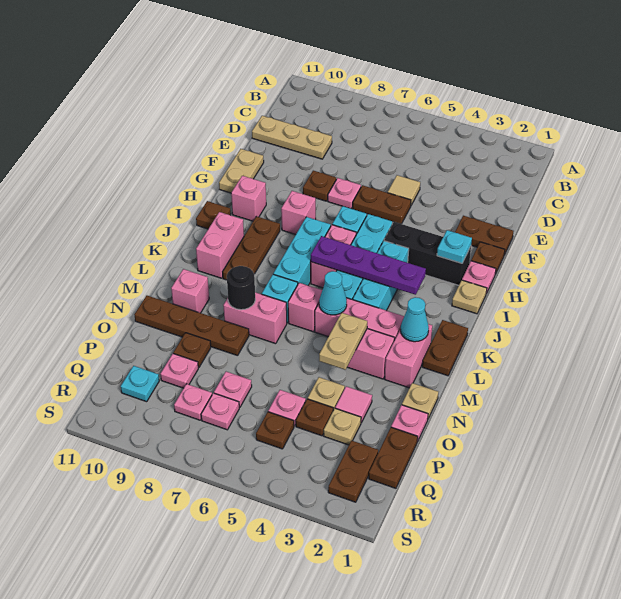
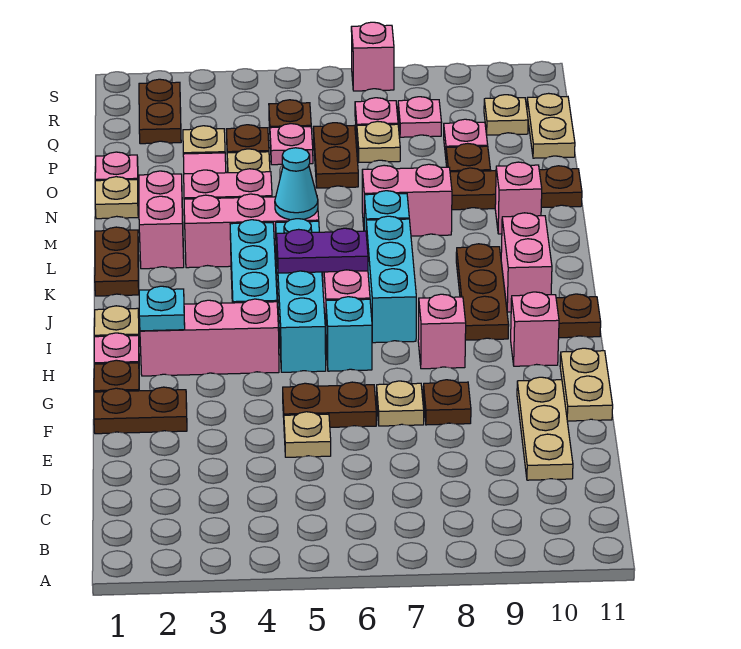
tan plate D9:D11 level 1 -> tan plate D10:F10 level 1
tan tile E5 level 1 -> tan plate E5 level 1
pink plate F7 level 1 -> tan plate F7 level 1
black brick H2:H4 level 1 -> pink brick H2:H4 level 1
purple plate J3:J6 level 2 -> purple plate J5:J6 level 2
cyan cone L2 level 2 -> none
pink brick L6 level 1 -> pink brick S7 level 1
tan plate M4:N4 level 2 -> tan plate P11:Q11 level 1
black round brick M8 level 2 -> none
brown plate P1:Q1 level 1 -> brown plate O6:P6 level 1
pink plate P7 level 1 -> tan plate P7 level 1
cyan plate Q10 level 1 -> tan plate Q10 level 1

